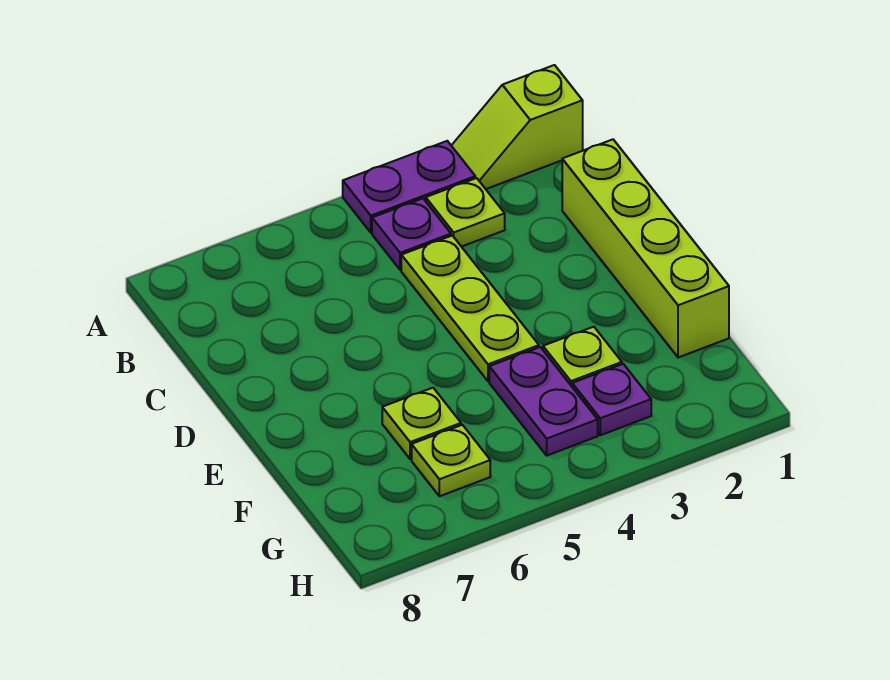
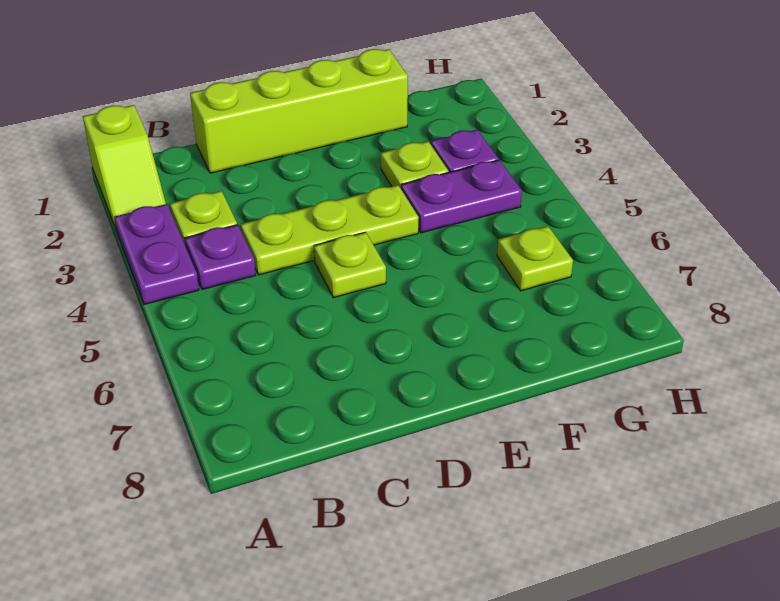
lime plate F6 level 1 -> lime plate D5 level 1

